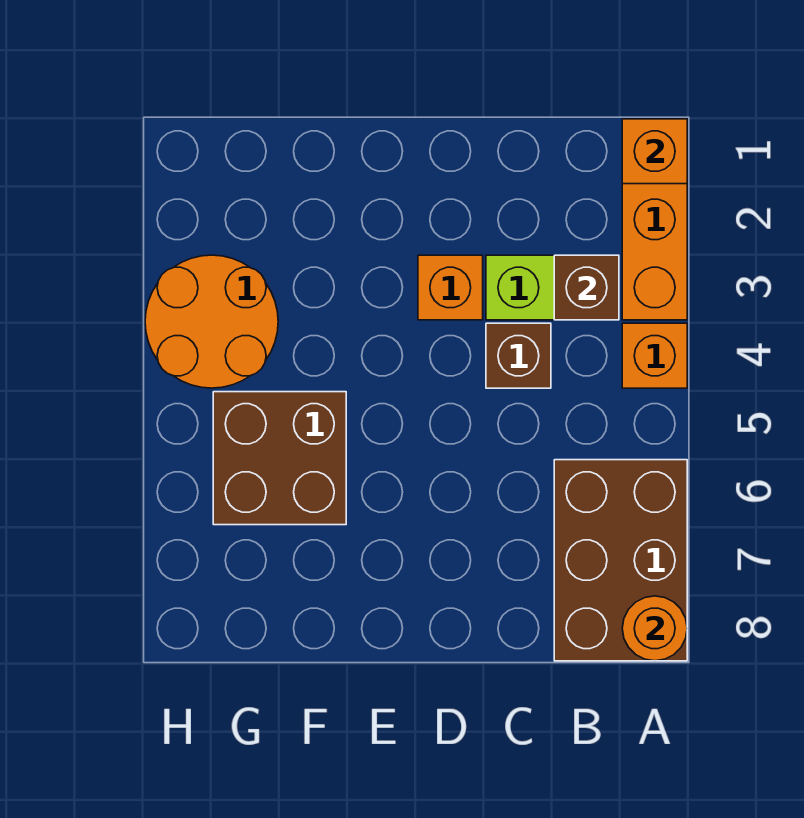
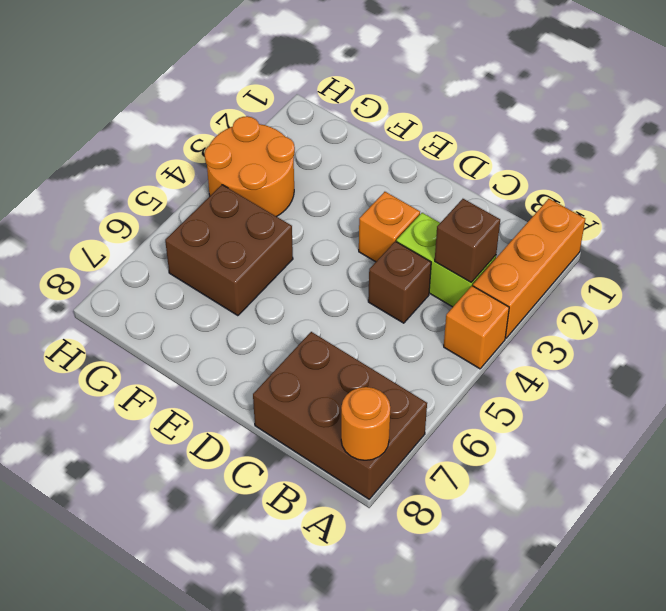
orange brick A1 level 2 -> none
brown brick A6:B8 level 1 -> brown brick A7:C8 level 1

